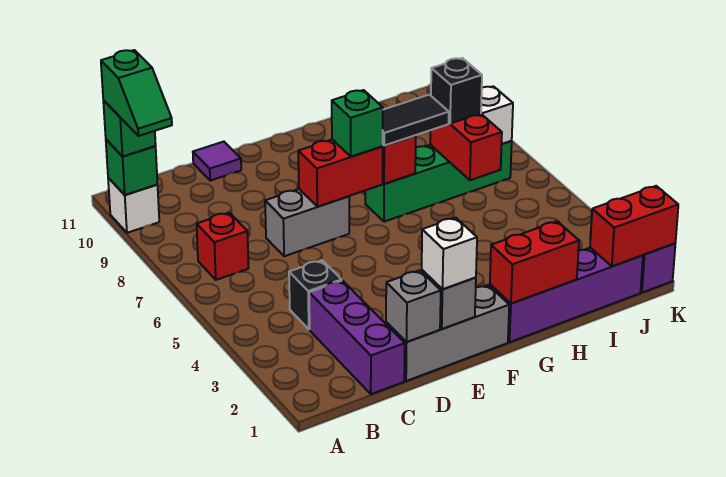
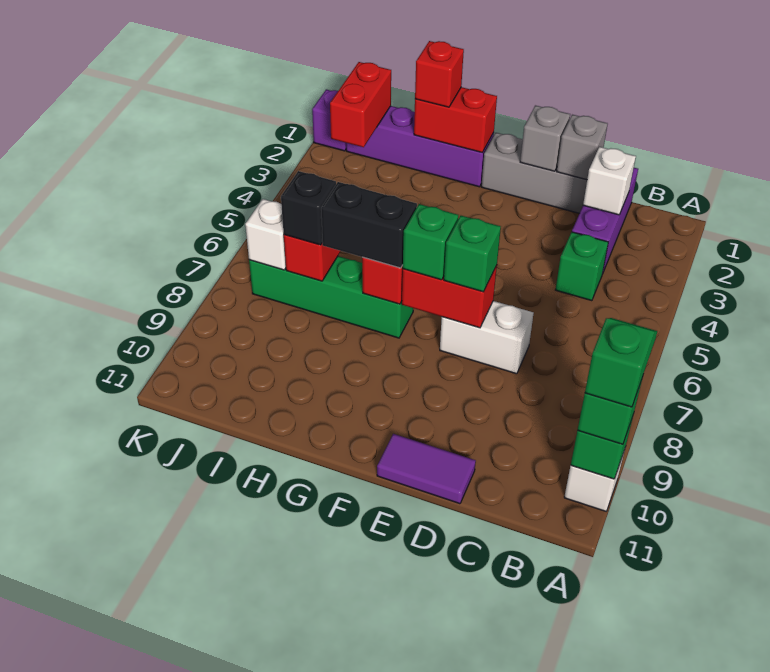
red brick B7 level 1 -> red brick H1 level 3
black brick C4 level 1 -> green brick C4 level 1
grey brick D7:E7 level 1 -> white brick D7:E7 level 1
purple tile D11 level 1 -> purple tile D11:E11 level 1
white brick E1 level 3 -> white brick C2 level 2
none -> green brick E7 level 3
black tile G7:H7 level 3 -> black brick G7:H7 level 3
red brick J1:K1 level 2 -> red brick J1:J2 level 2

